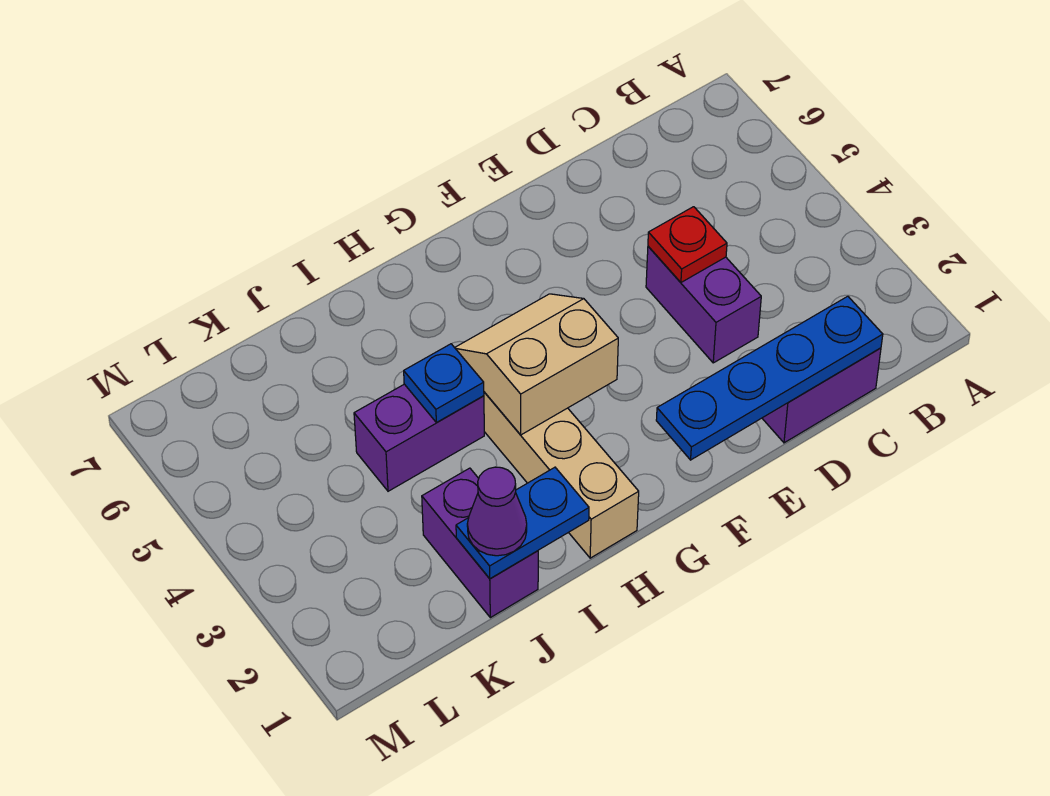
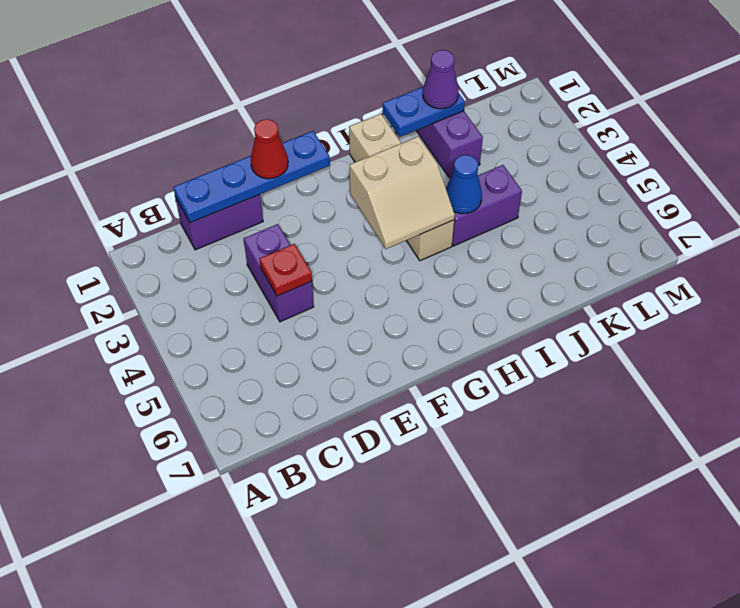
none -> red cone E1 level 3
blue plate I4 level 2 -> blue cone I4 level 2

